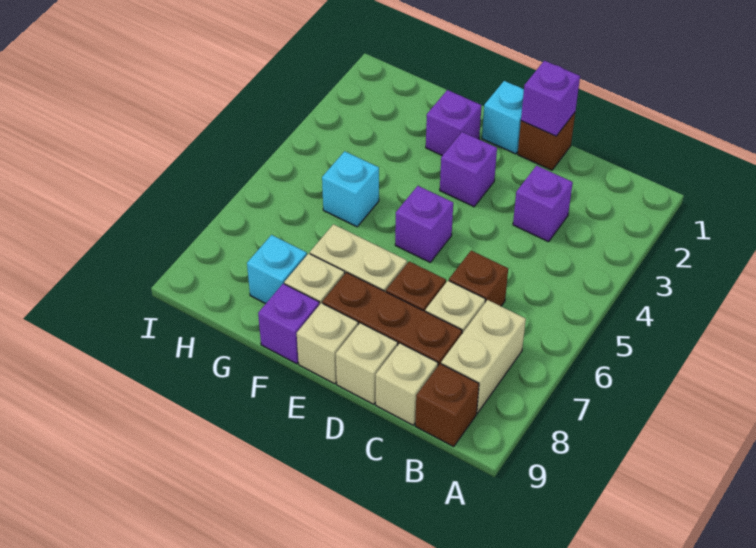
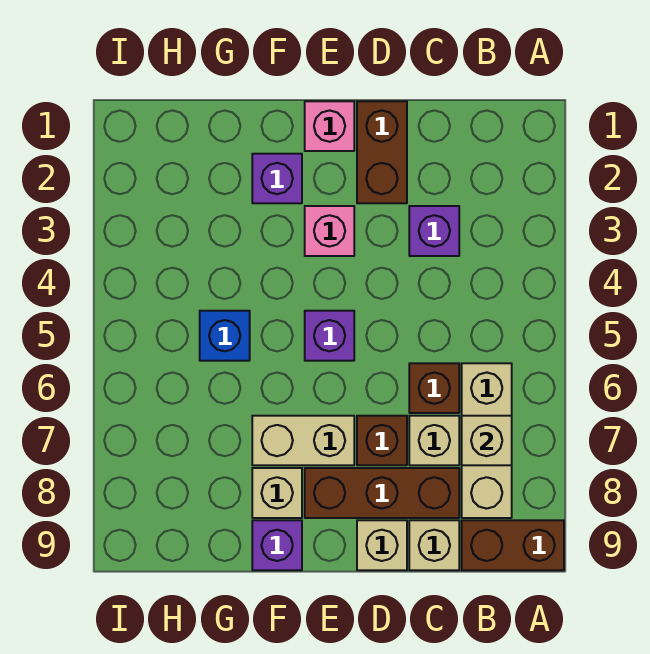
tan brick B7:B8 level 1 -> tan brick B6:B8 level 1
brown brick B9 level 1 -> brown brick A9:B9 level 1
brown brick D1 level 1 -> brown brick D1:D2 level 1
purple brick D1 level 2 -> none
cyan brick E1 level 1 -> pink brick E1 level 1
purple brick E3 level 1 -> pink brick E3 level 1
tan brick E9 level 1 -> tan brick B7 level 2
cyan brick G5 level 1 -> blue brick G5 level 1
cyan brick G8 level 1 -> none

